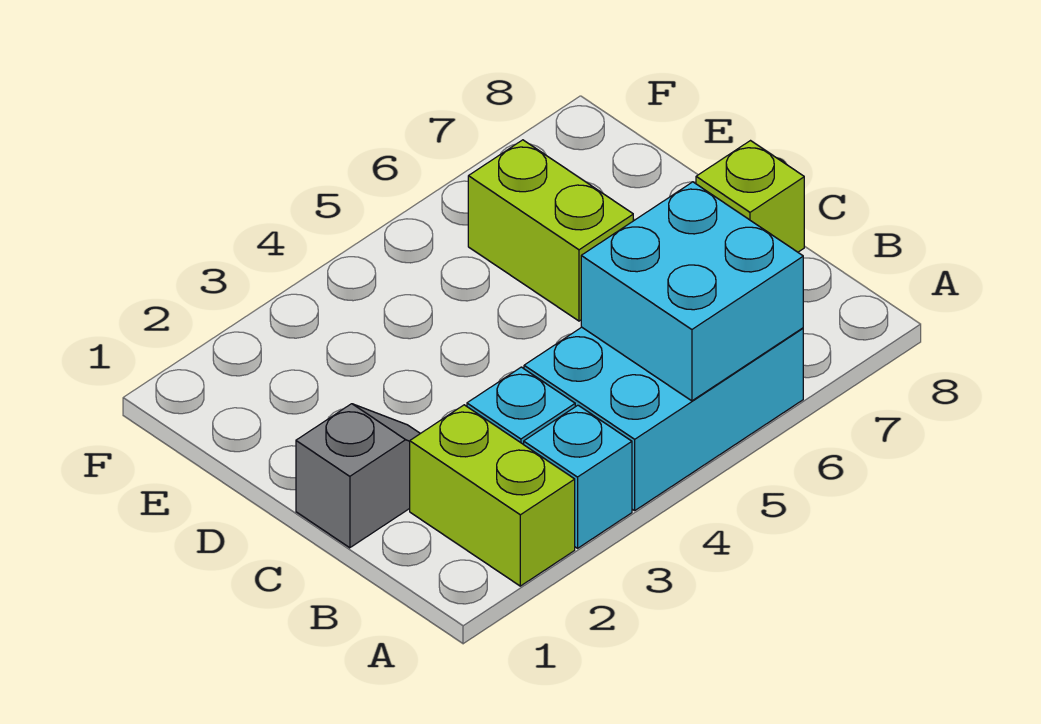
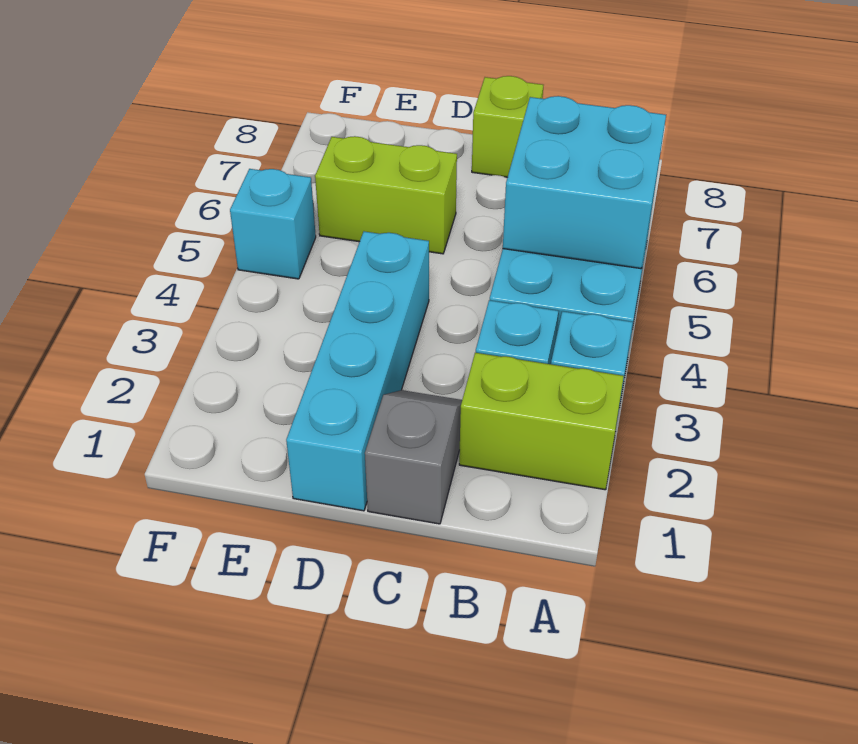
none -> cyan brick D1:D4 level 1
none -> cyan brick F5 level 1

